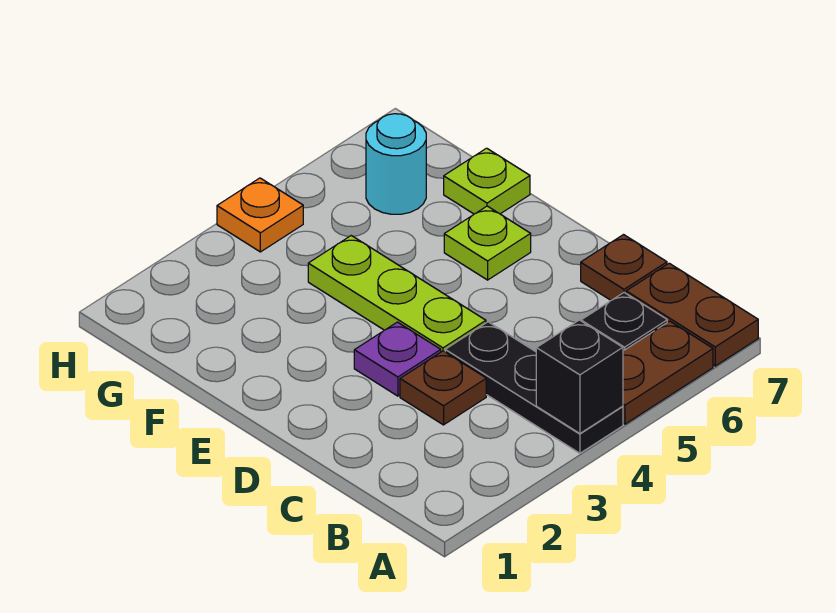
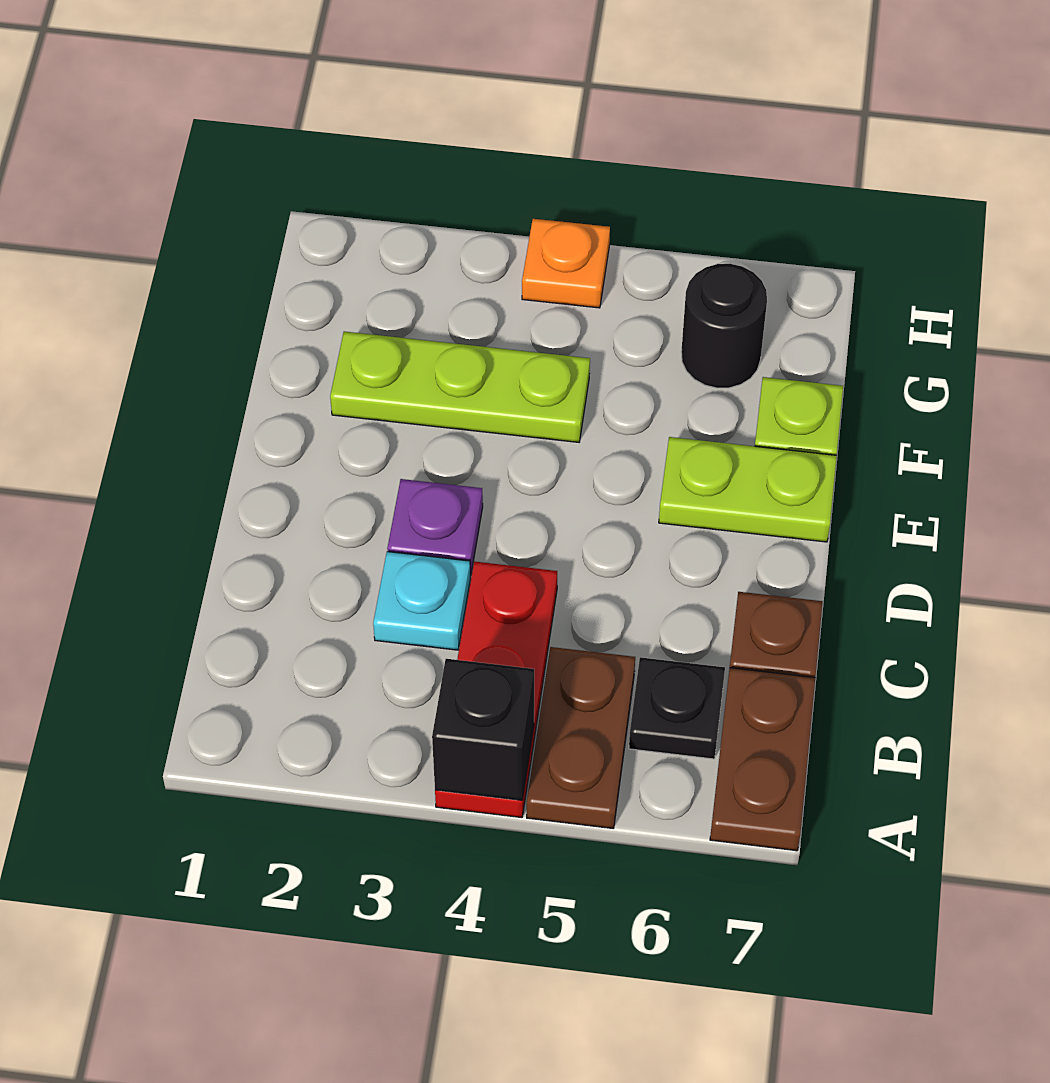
black plate A4:C4 level 1 -> red plate A4:C4 level 1
brown plate A5:A6 level 1 -> brown plate A5:B5 level 1
brown plate C3 level 1 -> cyan plate C3 level 1
lime plate D4:F4 level 1 -> lime plate F2:F4 level 1
lime plate E6 level 1 -> lime plate E6:E7 level 1
cyan round brick G6 level 1 -> black round brick G6 level 1

